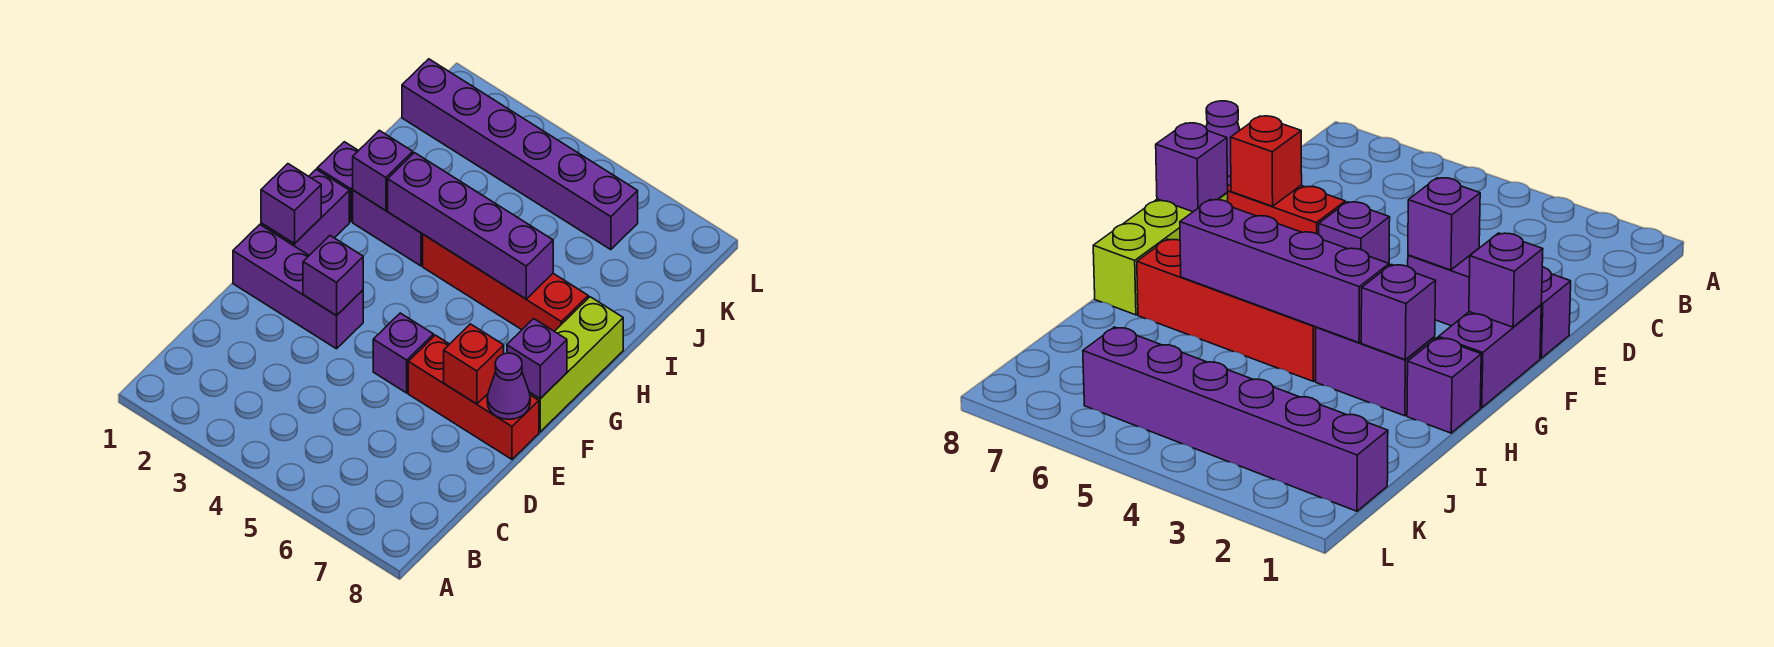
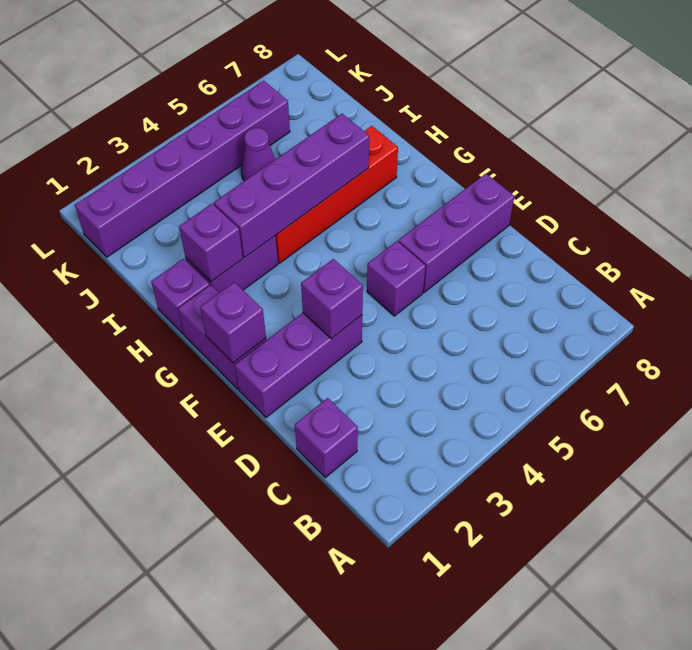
red brick E6:E8 level 1 -> purple brick E6:E8 level 1
red brick E7 level 2 -> none
purple cone E8 level 2 -> purple cone J5 level 1
lime brick F8:H8 level 1 -> none
purple brick F8 level 2 -> purple brick C1 level 1

